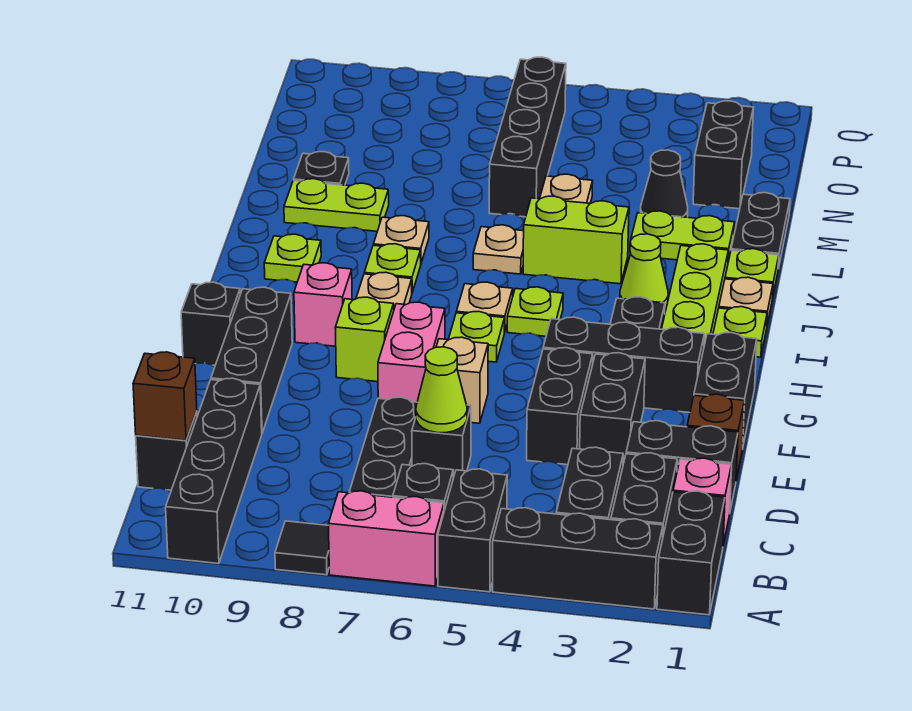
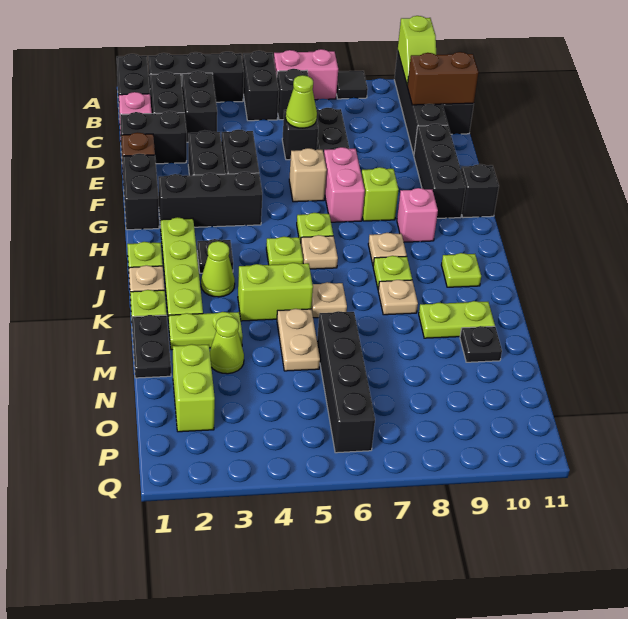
none -> lime slope A10:B10 level 2 top A
brown brick C11 level 2 -> brown brick C10:C11 level 2
black cone M3 level 1 -> lime cone M3 level 1
black brick N2:O2 level 1 -> lime brick N2:O2 level 1

